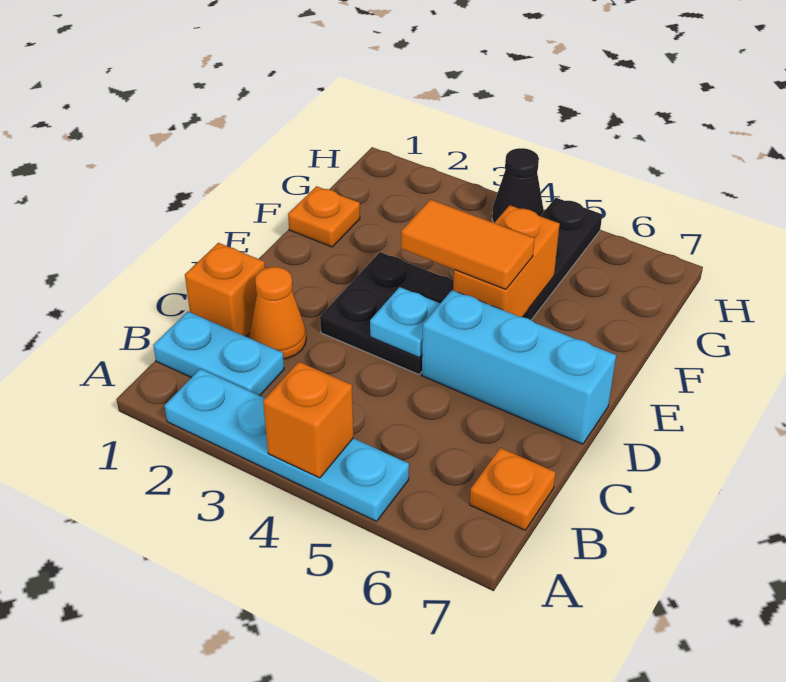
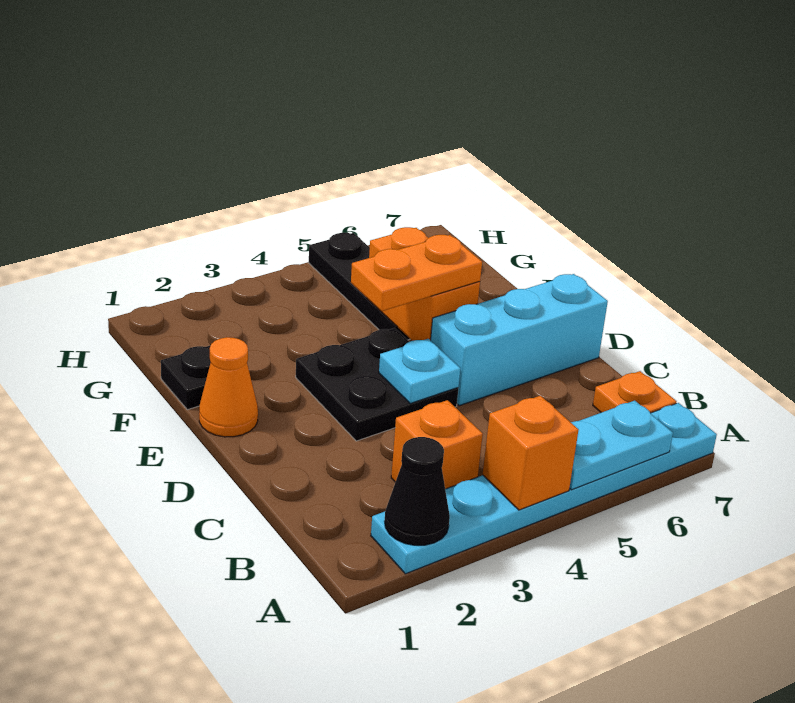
cyan plate A2:A5 level 1 -> cyan plate A2:A7 level 1
cyan plate B1:B2 level 1 -> cyan plate A5:A6 level 2
orange brick C1 level 1 -> orange brick B3 level 1
orange cone C2 level 1 -> orange cone E1 level 1
orange tile E4:E5 level 3 -> orange plate E4:E5 level 3
orange plate F1 level 1 -> black plate F1 level 1
black cone H4 level 1 -> black cone A2 level 2

